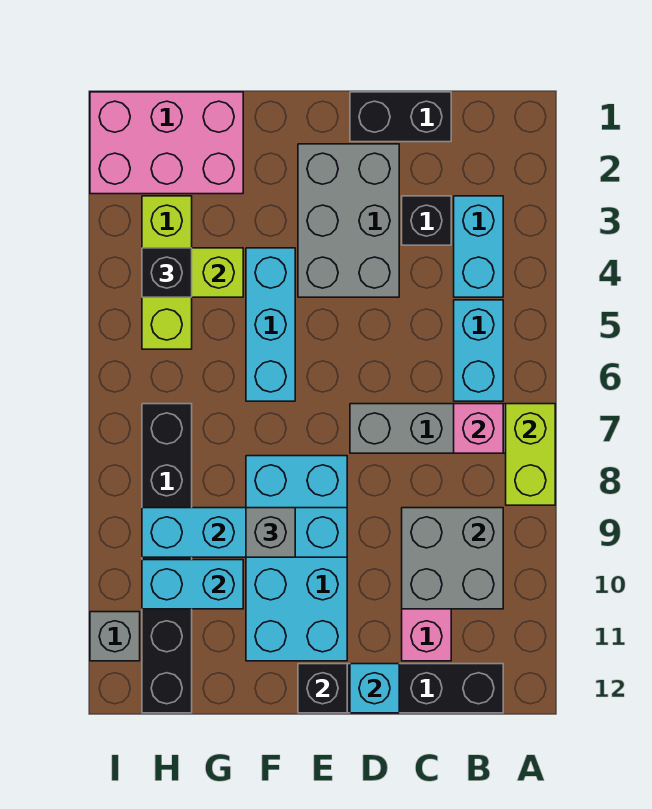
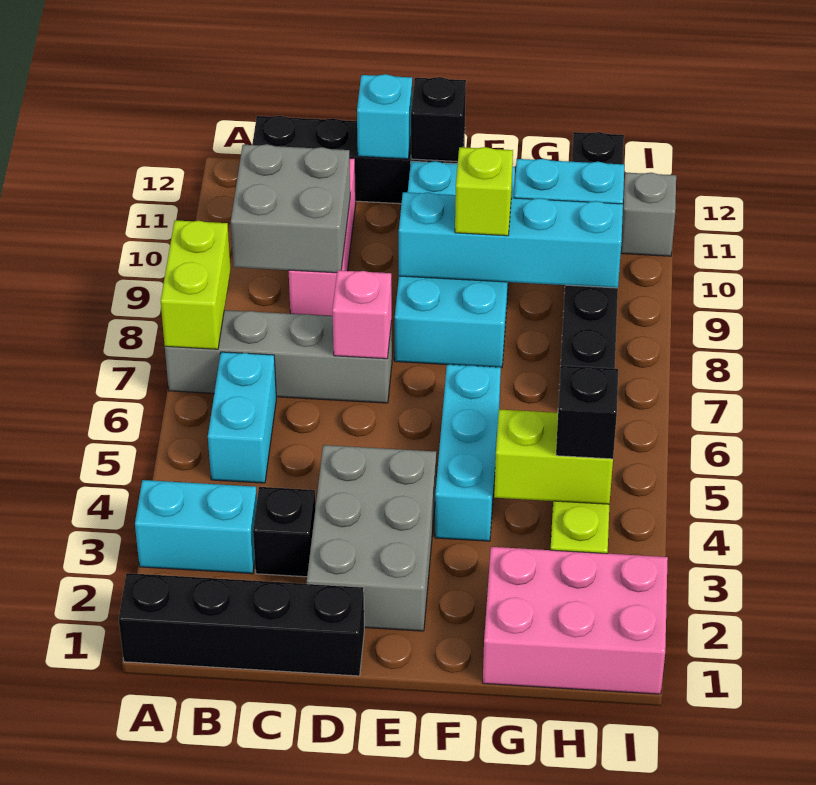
cyan brick B3:B4 level 1 -> cyan brick A3:B3 level 1
pink brick B7 level 2 -> pink brick D7 level 2
black brick C1:D1 level 1 -> black brick A1:D1 level 1
grey brick F9 level 3 -> lime brick F9 level 3

